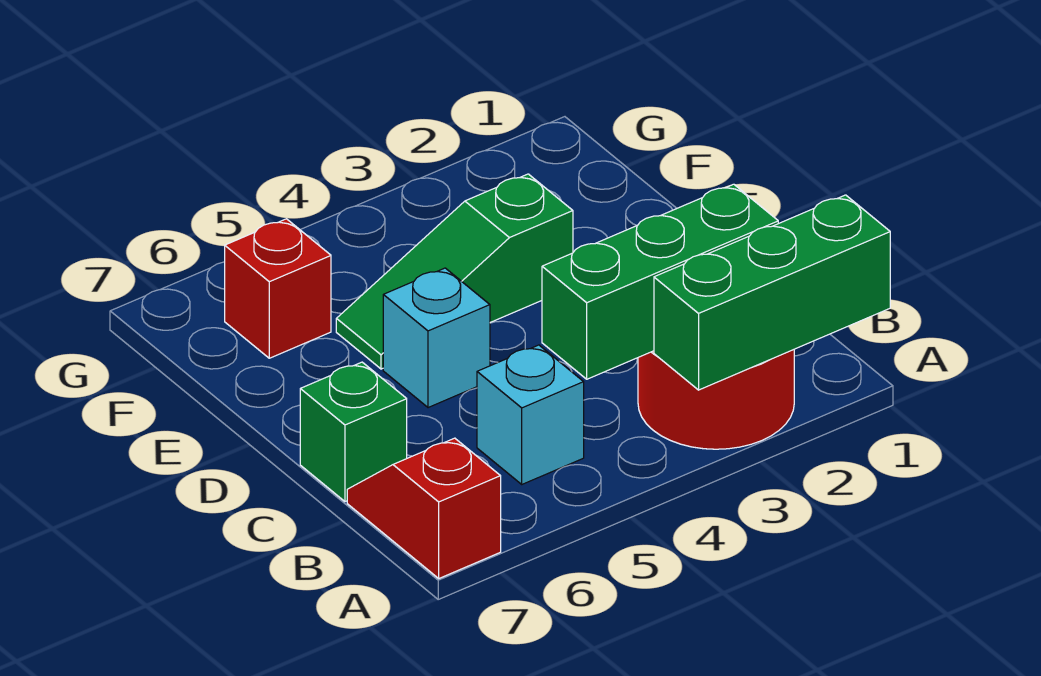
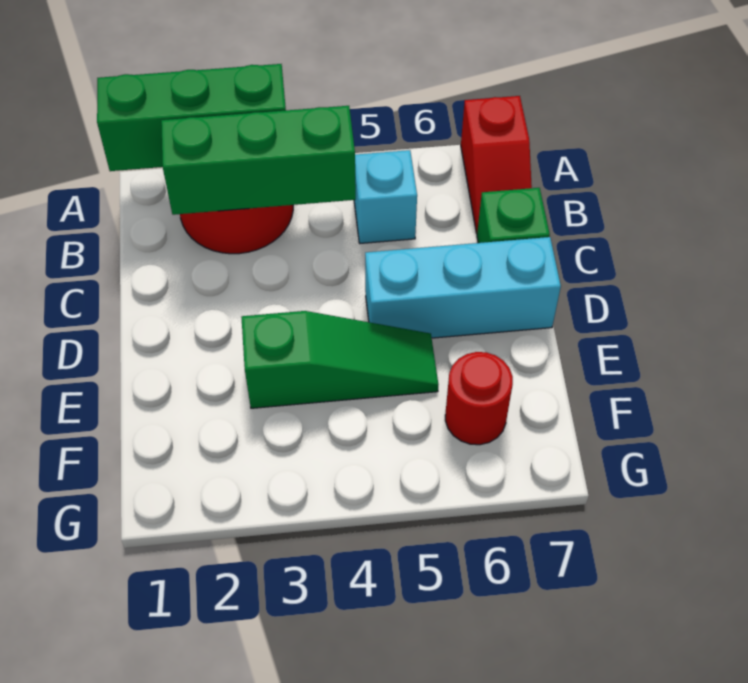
cyan brick D5 level 1 -> cyan brick D5:D7 level 1
red brick F6 level 1 -> red round brick F6 level 1

